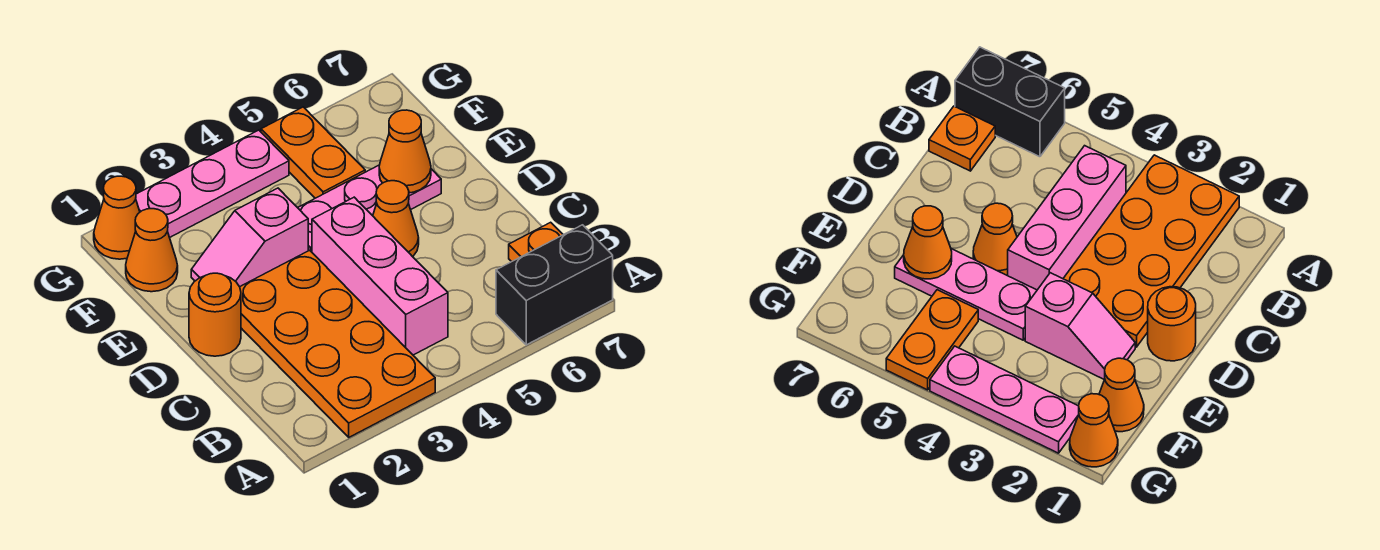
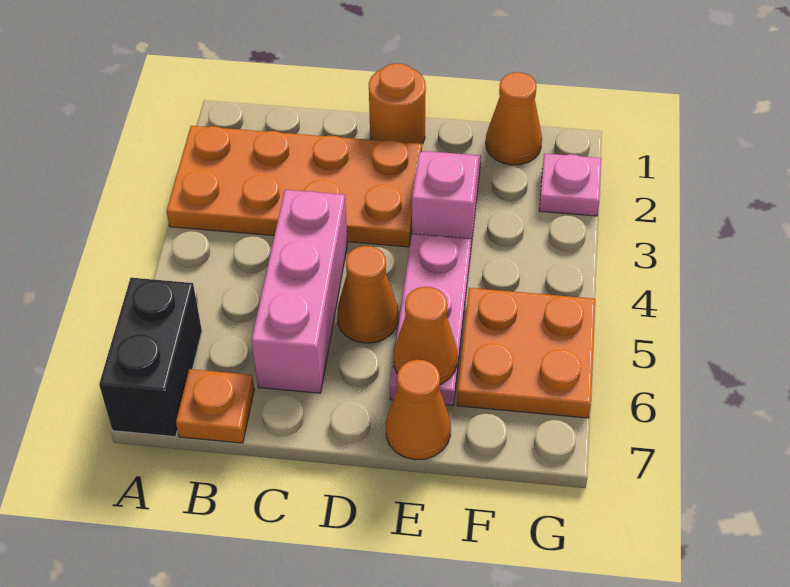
pink brick B4:D4 level 1 -> pink brick C4:C6 level 1
orange plate F5:G5 level 1 -> orange plate F5:G6 level 1
orange cone G1 level 1 -> orange cone E7 level 1
pink plate G2:G4 level 1 -> pink plate G2 level 1

